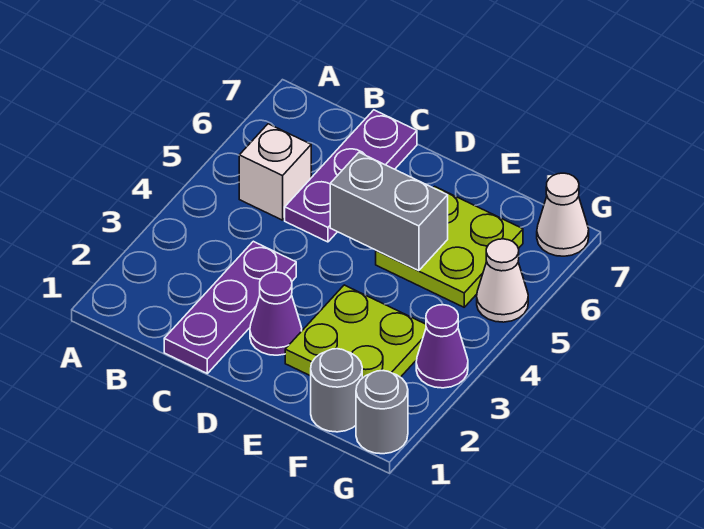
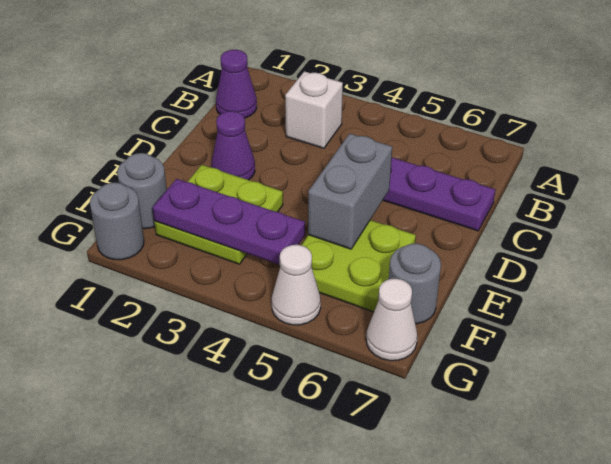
white brick B5 level 1 -> white brick B3 level 1
purple plate C1:C3 level 1 -> purple plate F2:F4 level 2
none -> grey round brick F7 level 1
purple cone G3 level 1 -> purple cone B1 level 1

